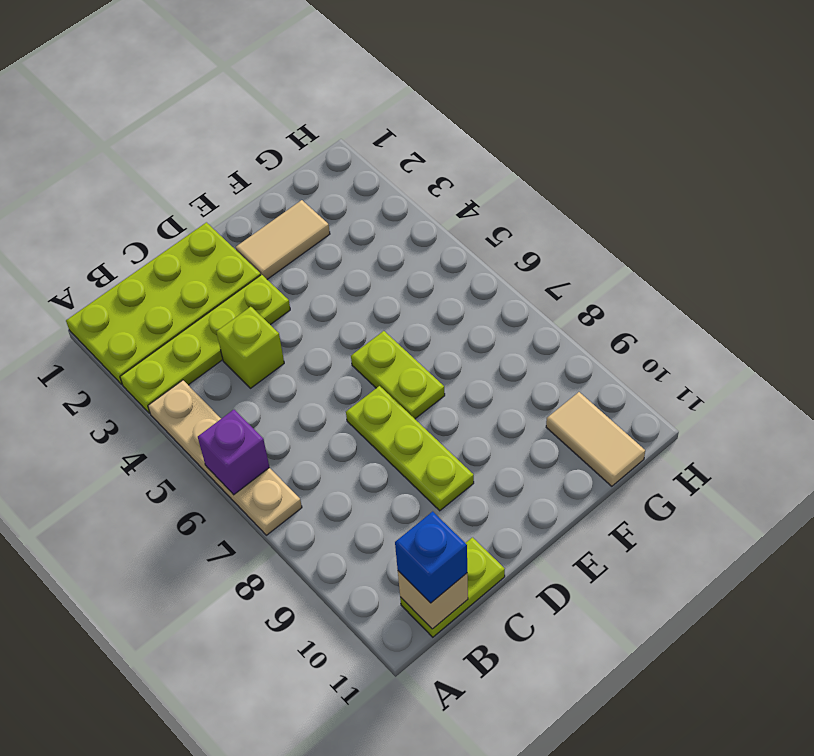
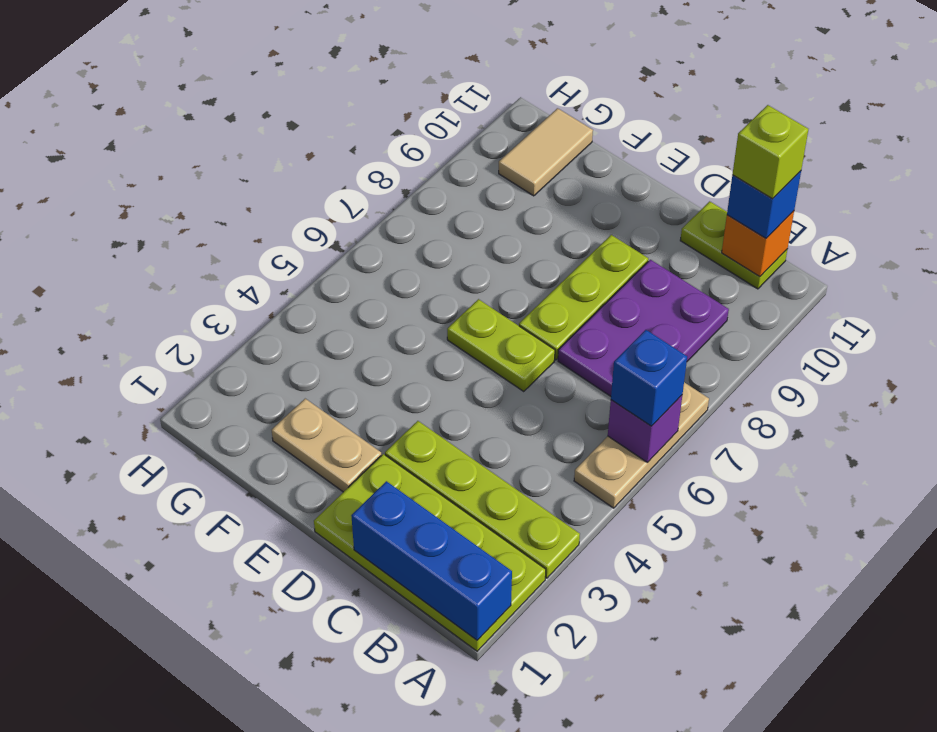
none -> blue brick A1:C1 level 2
tan plate A4:A7 level 1 -> tan plate A5:A7 level 1
none -> blue brick A6 level 3
none -> purple plate B7:C9 level 1
tan brick B11 level 2 -> orange brick B11 level 2
lime brick C4 level 1 -> lime brick B11 level 4
tan tile E2:F2 level 1 -> tan plate E2:F2 level 1
lime plate E6:E7 level 1 -> lime plate D6:E6 level 1

